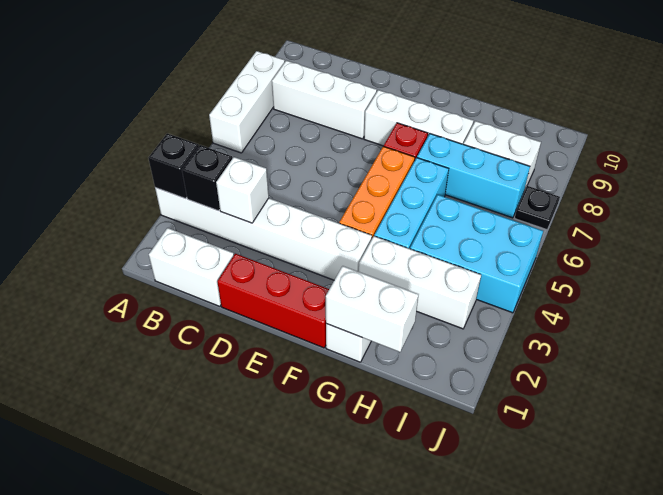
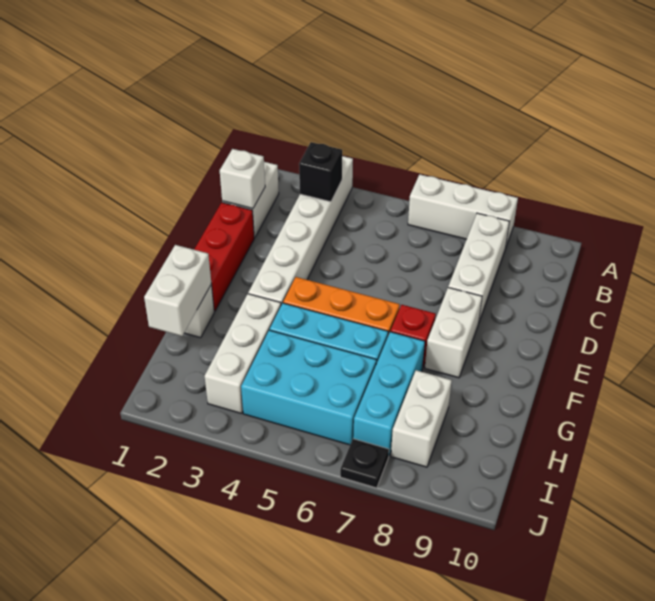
black brick A3 level 2 -> none
white brick C3 level 2 -> white brick C1 level 2
white brick E8:G8 level 1 -> white brick E8:F8 level 1
cyan brick H4:J5 level 1 -> cyan brick H4:I6 level 1

